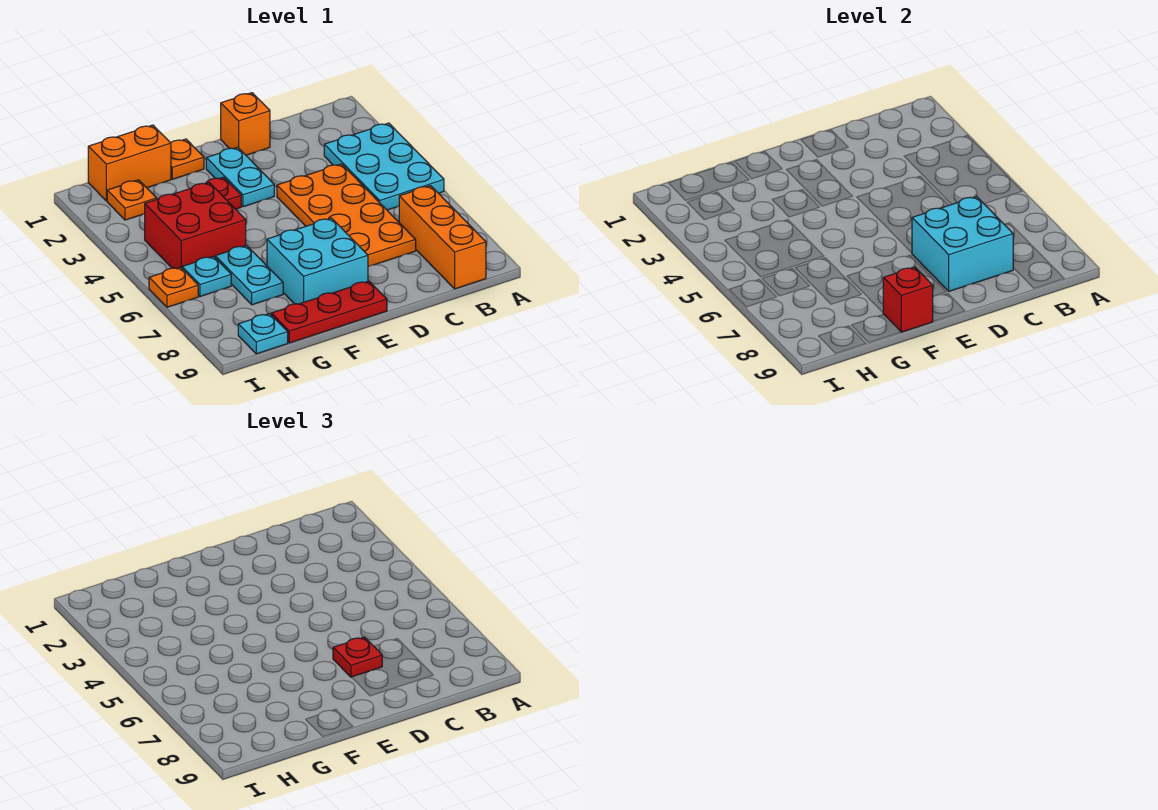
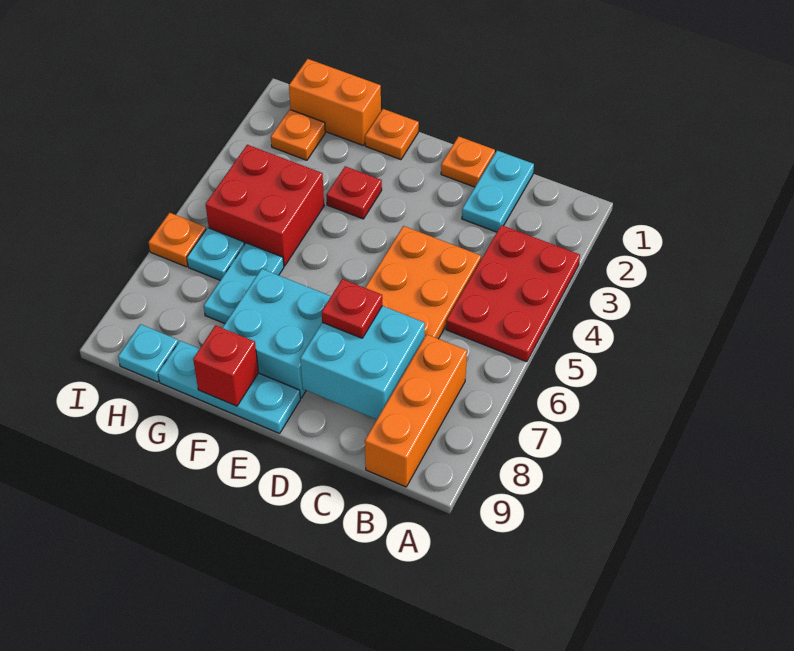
cyan plate A3:B5 level 1 -> red plate A3:B5 level 1
orange brick D1 level 1 -> orange plate D1 level 1
cyan plate E2:E3 level 1 -> cyan plate C1:C2 level 1
red plate E9:G9 level 1 -> cyan plate E9:G9 level 1

